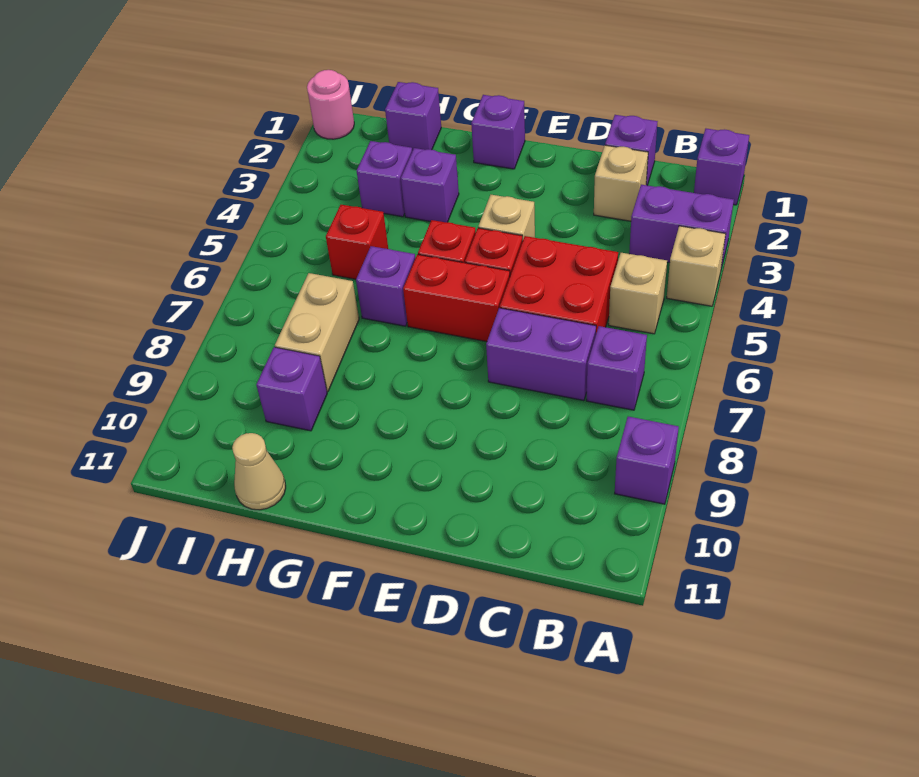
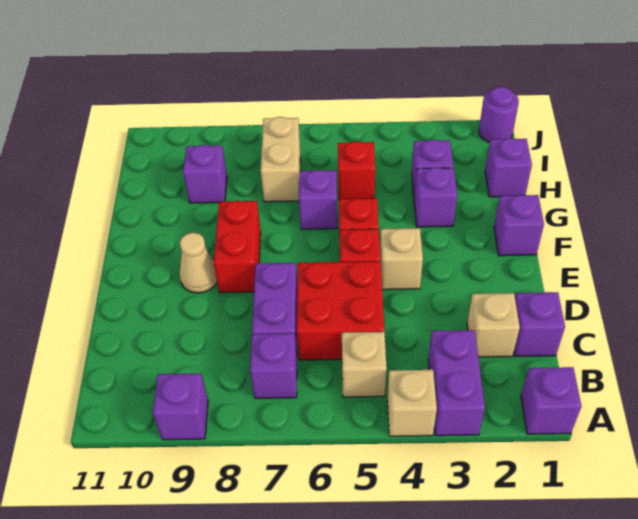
red brick E6:F6 level 1 -> red brick E8:F8 level 1
tan brick H7:H8 level 1 -> tan brick H7:I7 level 1
tan cone H11 level 1 -> tan cone E9 level 1
pink round brick J1 level 1 -> purple round brick J1 level 1

